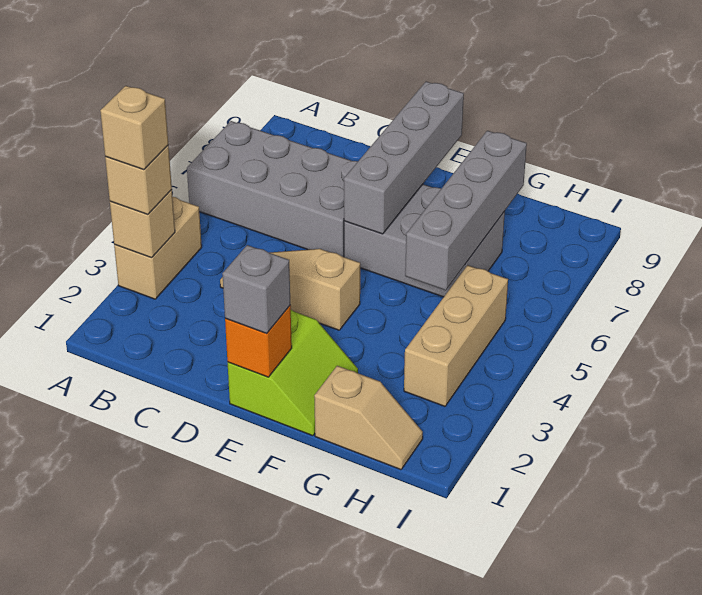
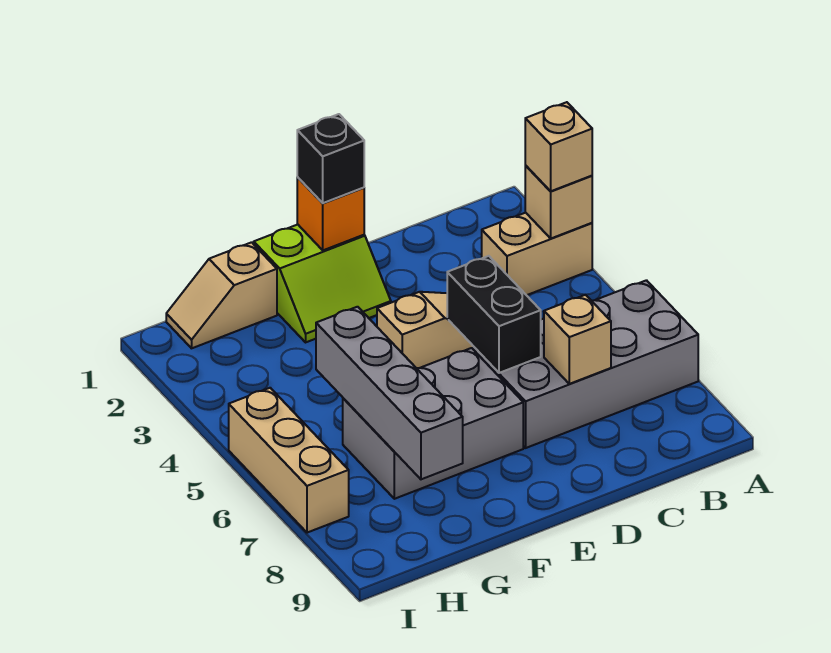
tan brick A3:A4 level 1 -> tan brick A3:B3 level 1
tan brick A3 level 4 -> tan brick C7 level 2
none -> black brick D5:D6 level 2
lime slope E1:F2 level 1 top E -> lime slope E1:F2 level 1 top 1
grey brick E1 level 3 -> black brick E1 level 3
grey brick E6:E9 level 2 -> none
tan brick H3:H5 level 1 -> tan brick I5:I7 level 1

